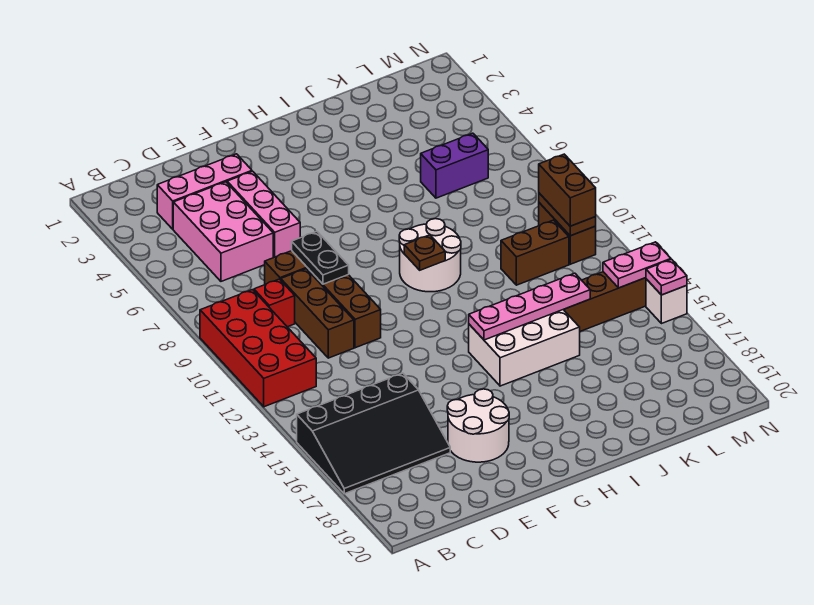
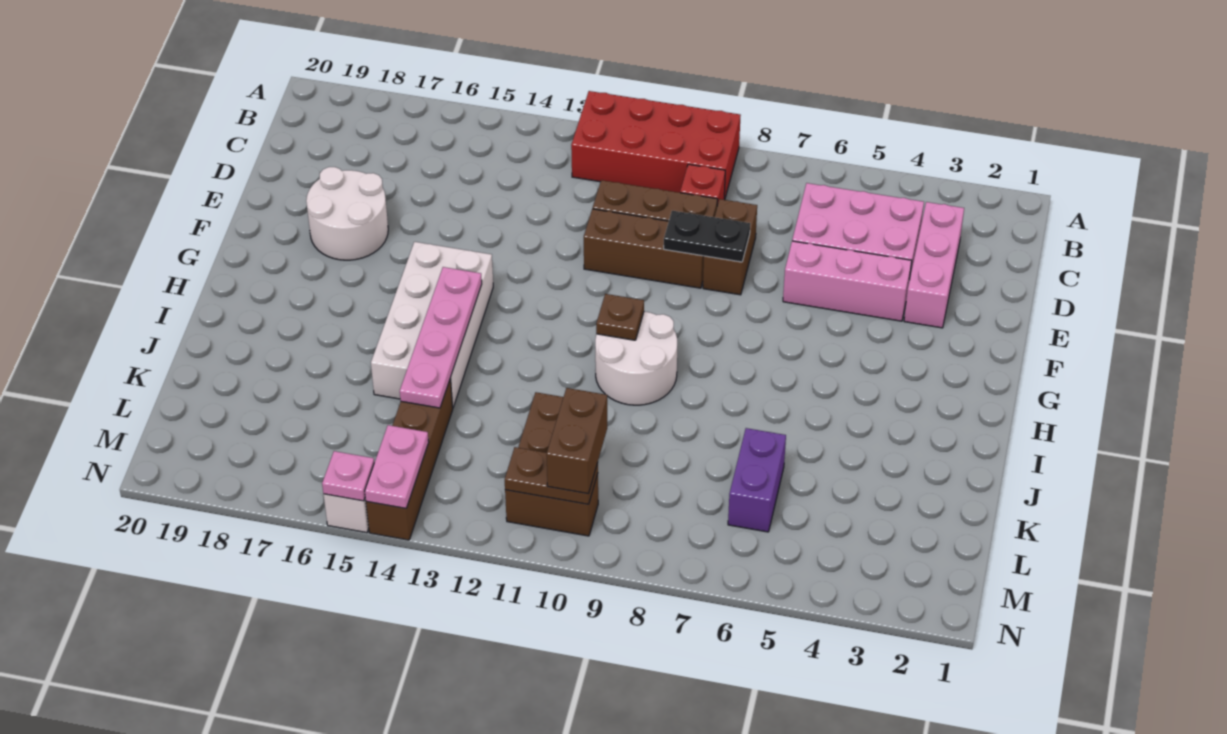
black slope A15:D17 level 1 top 15 -> none
white brick H14:J15 level 1 -> white brick G14:J15 level 1
brown brick M10:M11 level 3 -> brown brick L10:M10 level 3

